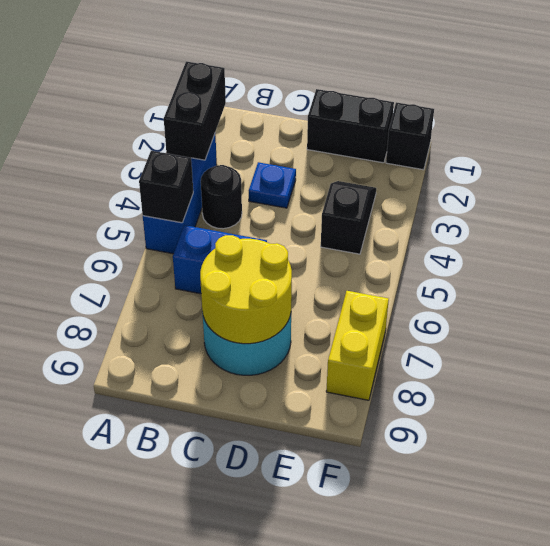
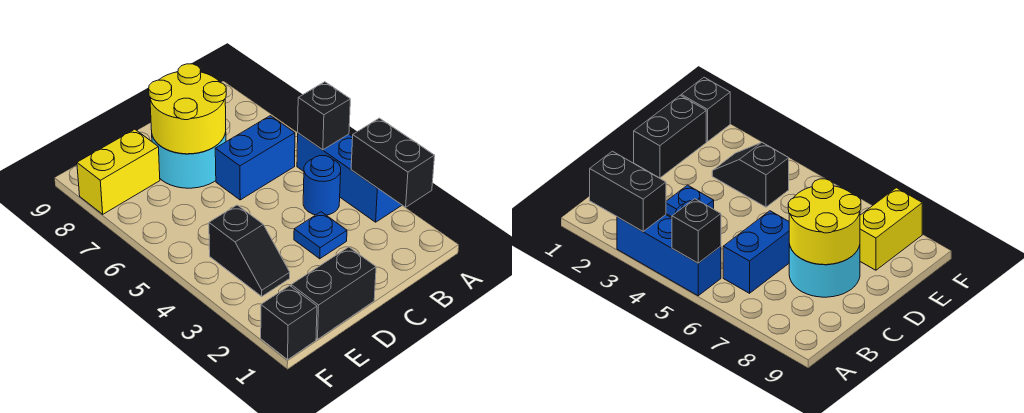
black round brick B4 level 1 -> blue round brick B4 level 1
yellow brick F7:F8 level 1 -> yellow brick E8:F8 level 1

